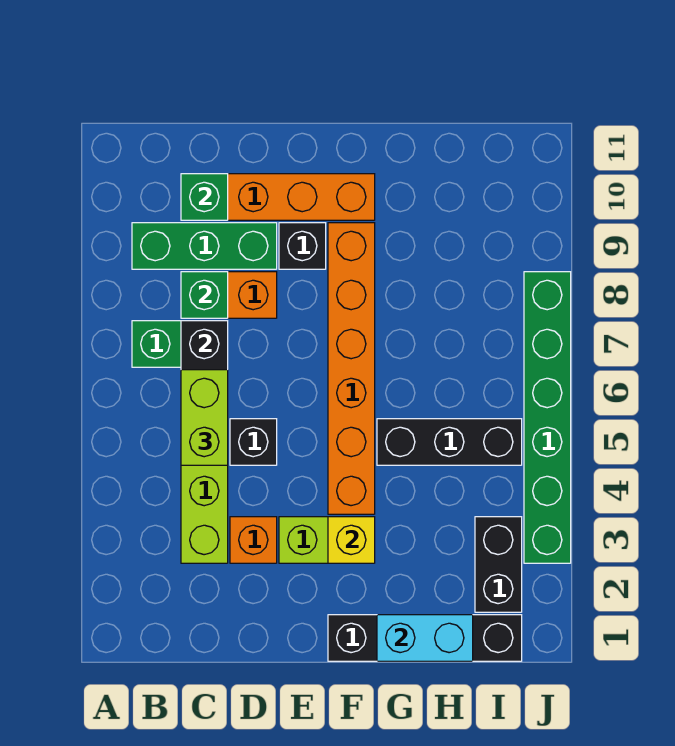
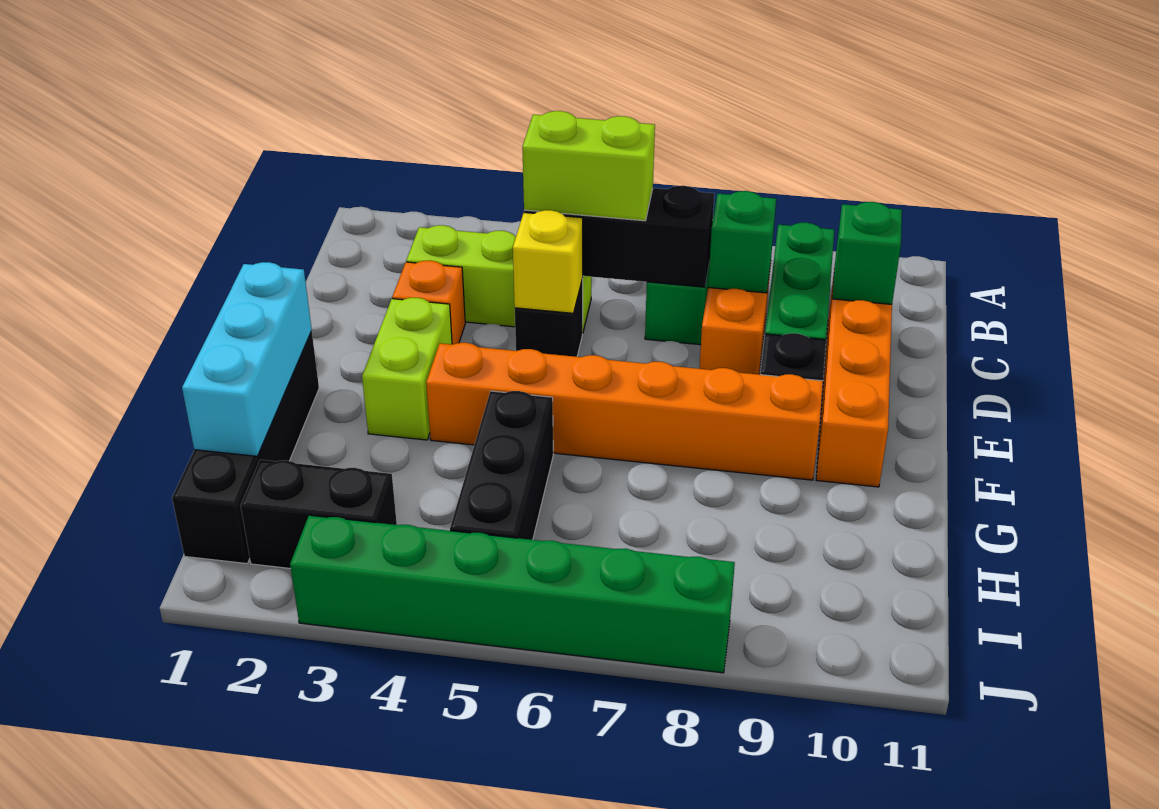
yellow brick F3 level 2 -> yellow brick D5 level 2
cyan brick G1:H1 level 2 -> cyan brick F1:H1 level 2

